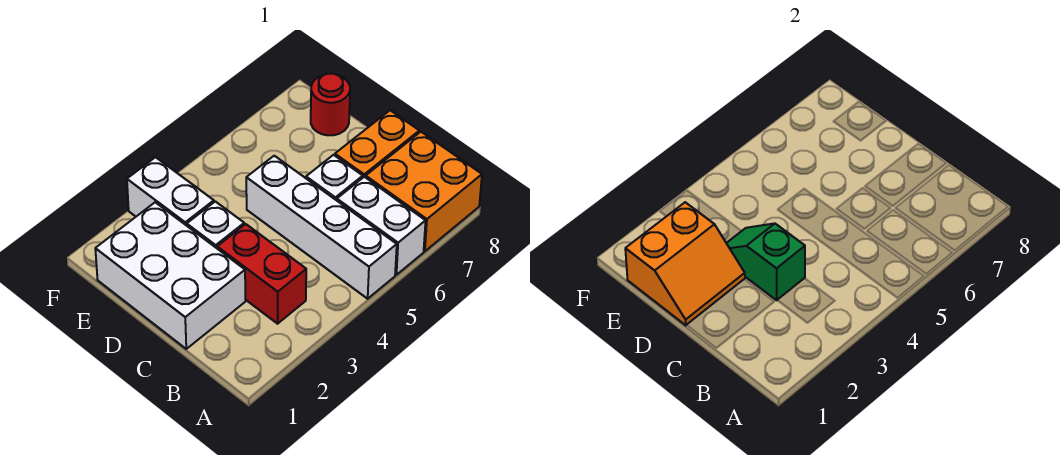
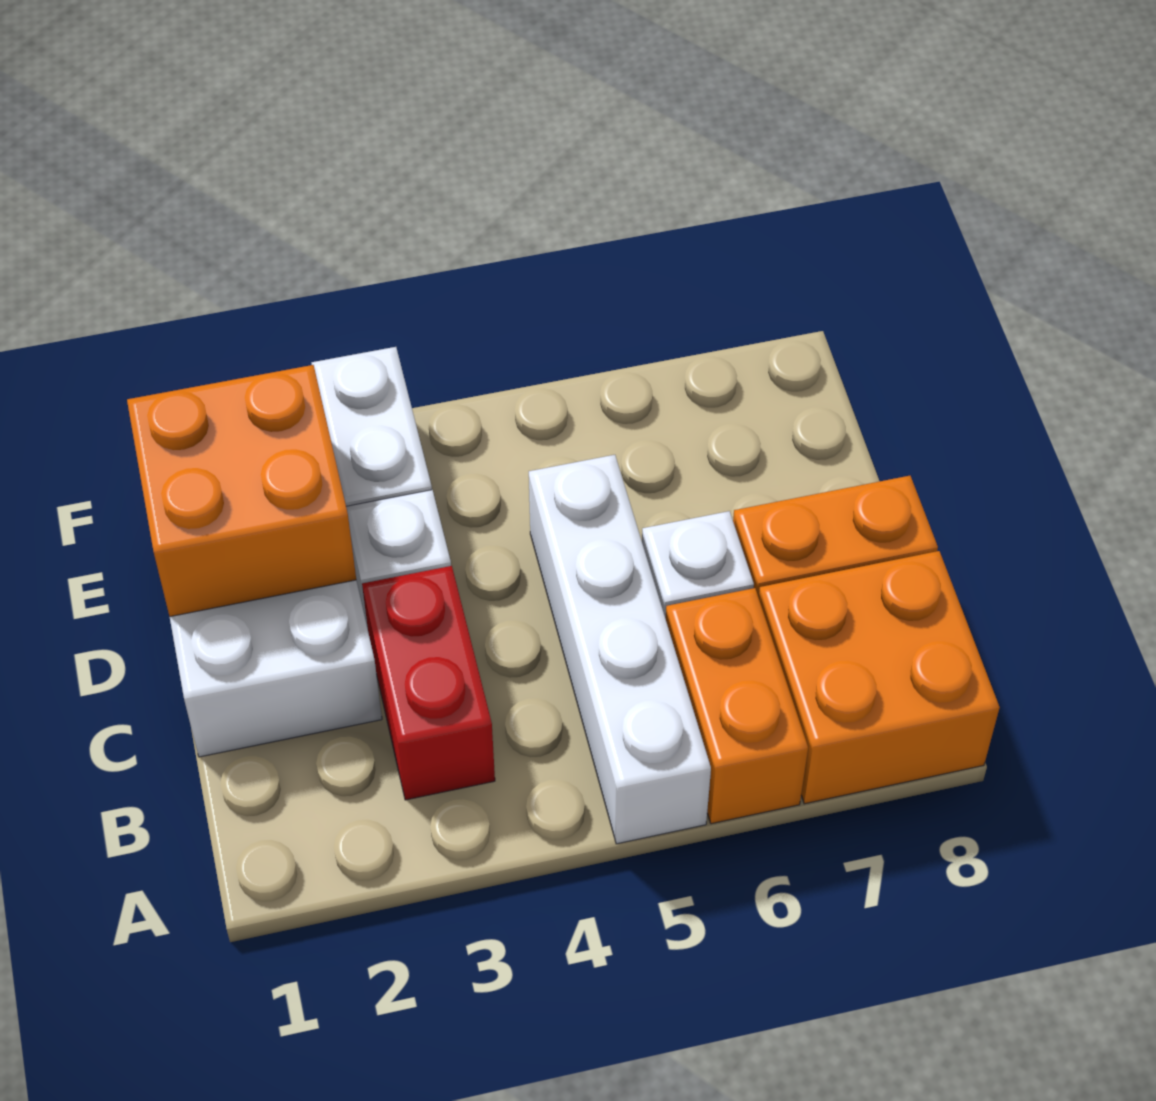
white brick A6:B6 level 1 -> orange brick A6:B6 level 1
green slope C3:D3 level 2 top C -> none
orange slope D1:E2 level 2 top E -> orange brick D1:E2 level 2
red round brick E8 level 1 -> none

